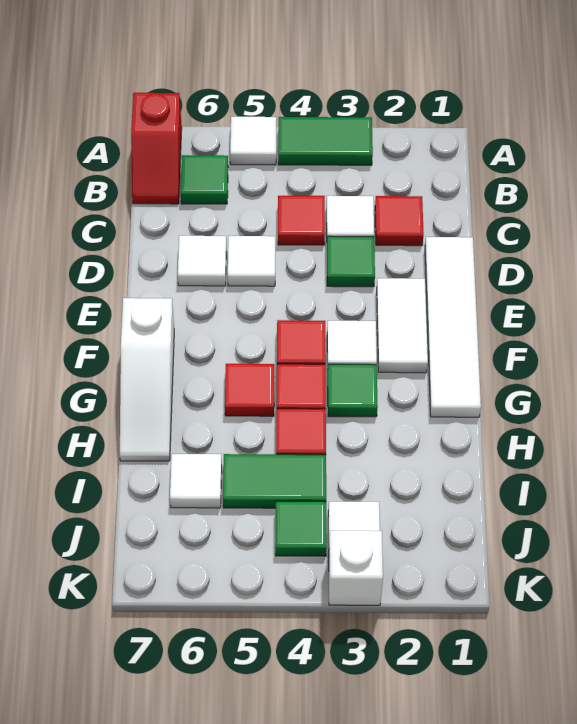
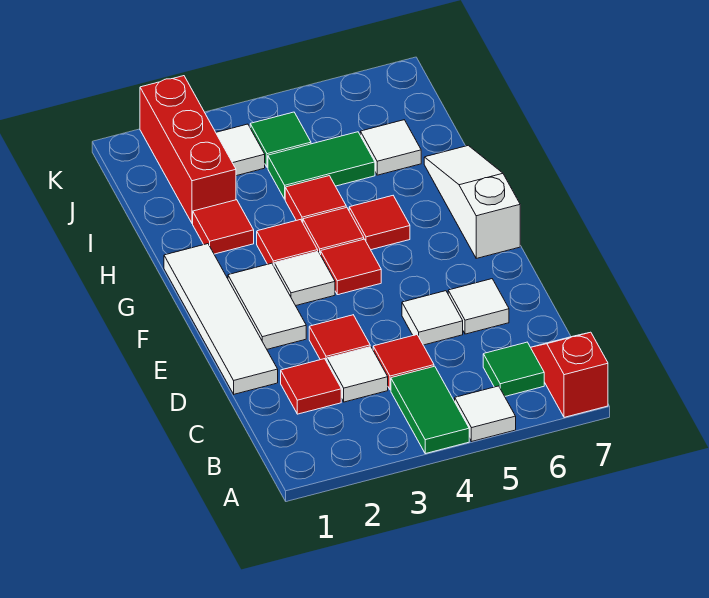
green tile A3:A4 level 1 -> green tile A4:B4 level 1
green tile D3 level 1 -> red tile D3 level 1
green tile G3 level 1 -> red tile G3 level 1
none -> red tile H2 level 1
none -> red brick I2:K2 level 1
white brick K3 level 1 -> none

